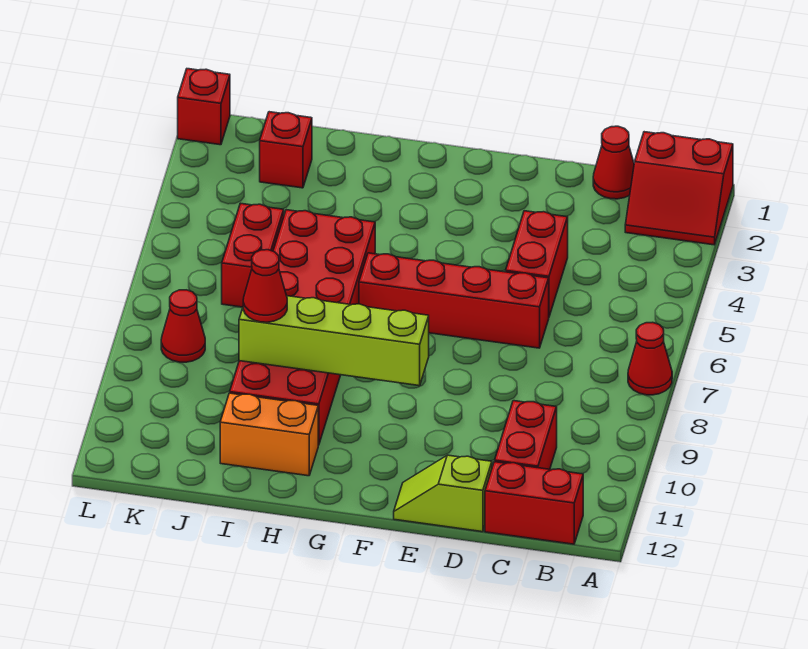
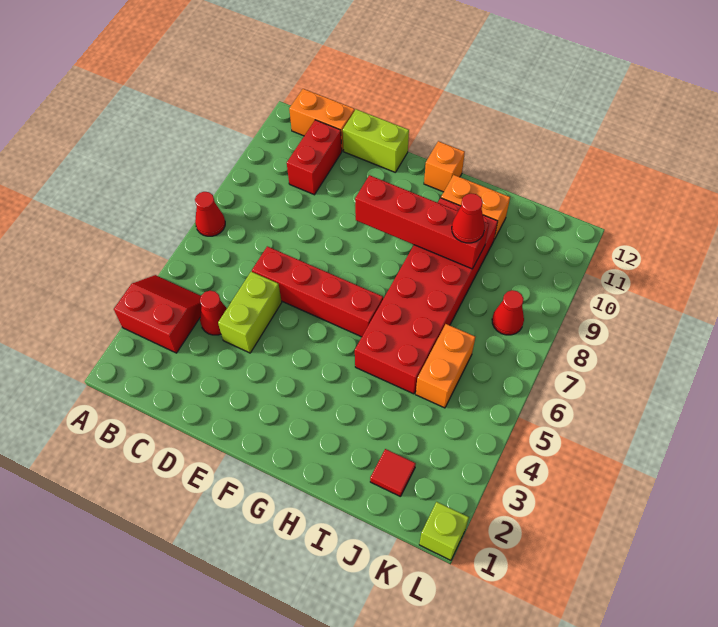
red slope A1:B2 level 1 top 1 -> red slope A3:B4 level 1 top 3
red brick B12:C12 level 1 -> orange brick B12:C12 level 1
red cone C1 level 1 -> red cone C4 level 1
red brick D4:D5 level 1 -> lime brick D4:D5 level 1
lime slope D12:E12 level 1 top D -> lime brick D12:E12 level 1
lime brick F9:I9 level 2 -> red brick F9:I9 level 2
none -> orange brick G12 level 1
red brick J2 level 1 -> red tile J2 level 1
red brick J5:J6 level 1 -> orange brick J5:J6 level 1
red brick L1 level 1 -> lime brick L1 level 1

